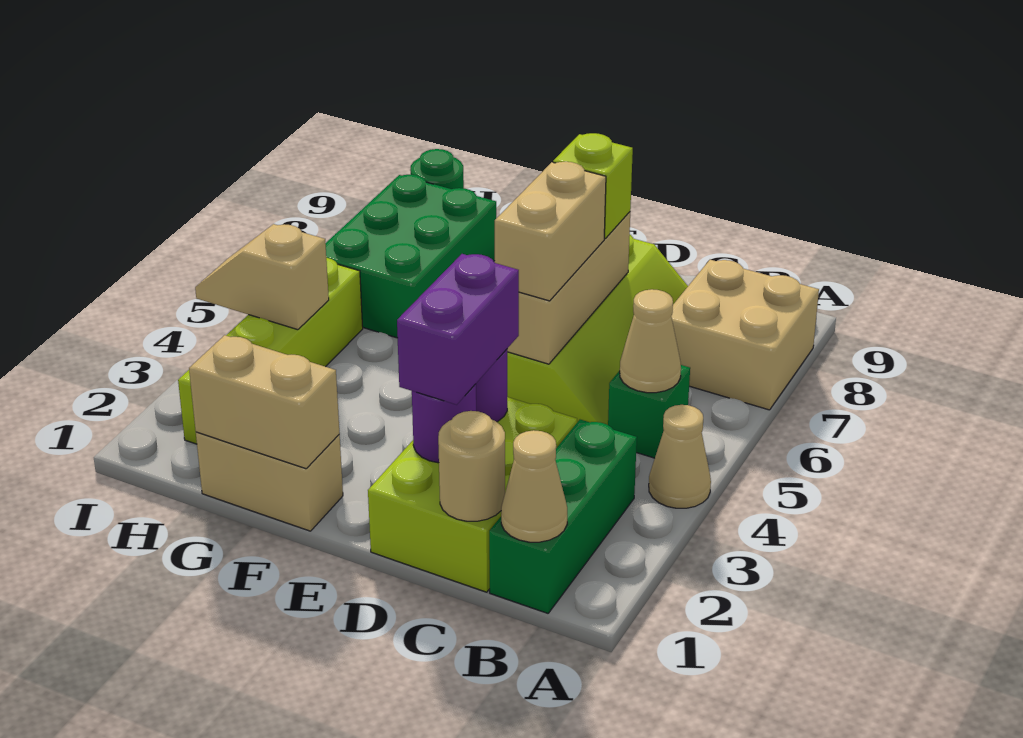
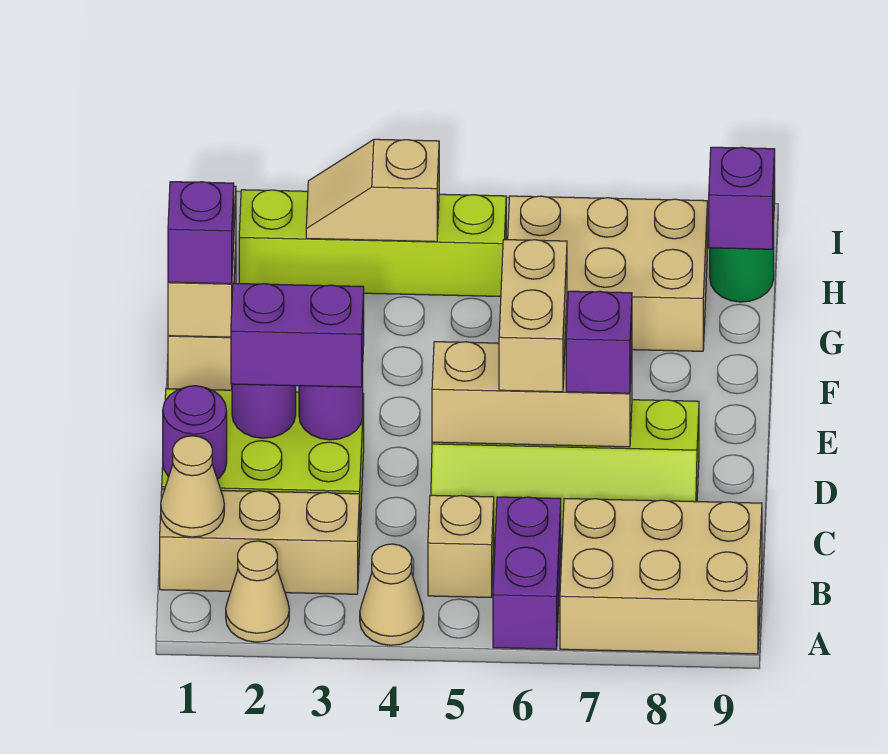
none -> purple brick A6:B6 level 1
tan brick A7:B8 level 1 -> tan brick A7:B9 level 1
green brick B1:B3 level 1 -> tan brick B1:B3 level 1
green brick B5 level 1 -> tan brick B5 level 1
tan cone B5 level 2 -> tan cone A2 level 1
tan round brick C1 level 2 -> purple round brick C1 level 2
tan brick D5:D6 level 3 -> tan brick D6:E6 level 3
lime brick D7 level 3 -> purple brick D7 level 3
none -> purple brick F1 level 3
green brick G6:H8 level 1 -> tan brick G6:H8 level 1
tan slope H4:I4 level 2 top H -> tan slope H3:H4 level 2 top 4
none -> purple brick H9 level 2

